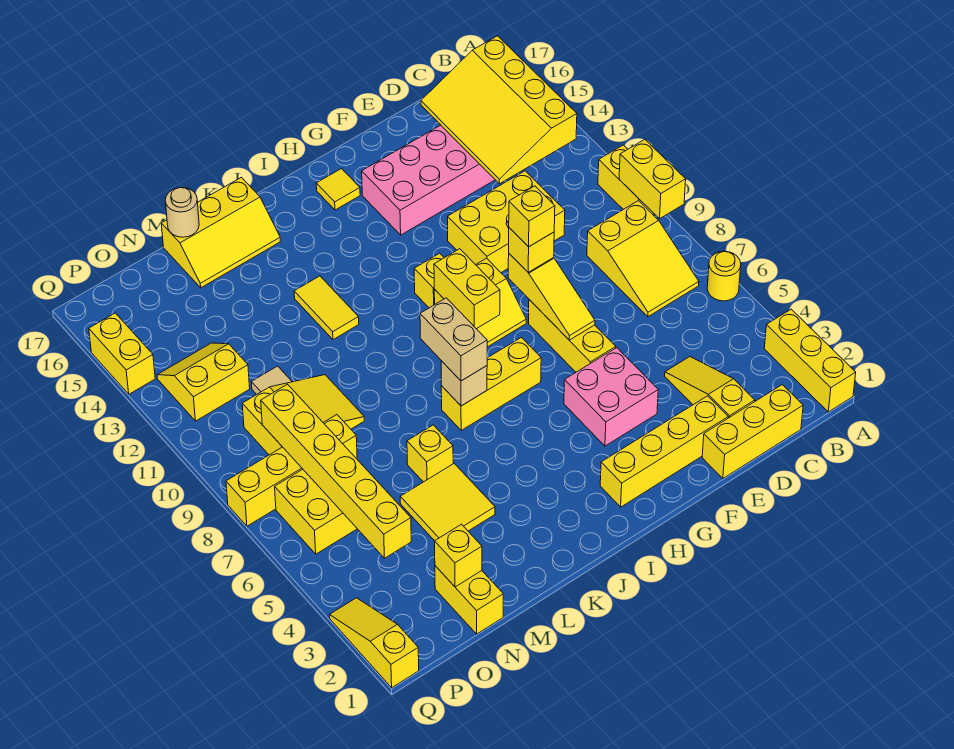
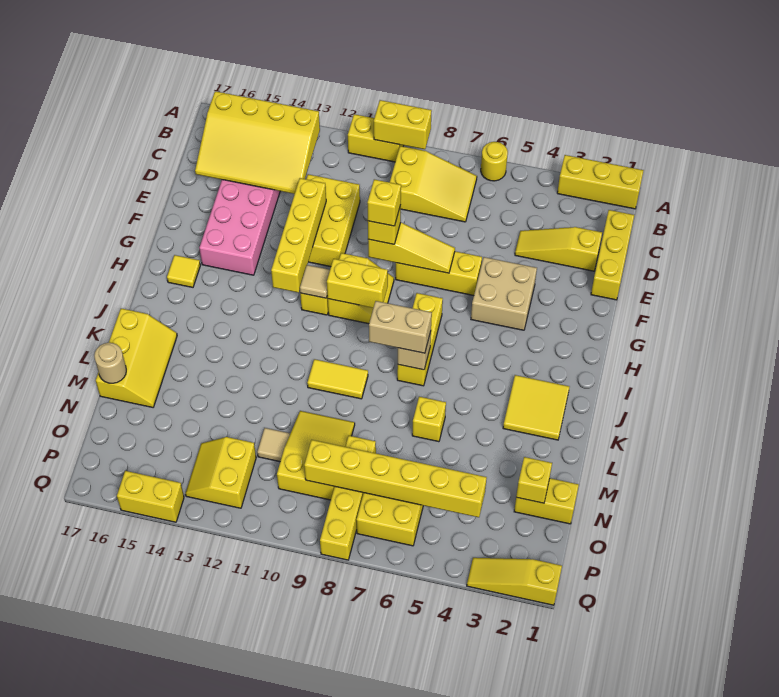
yellow brick E2:H2 level 1 -> yellow brick E12:H12 level 2
pink brick F4:G5 level 1 -> tan brick F4:G5 level 1
none -> tan tile H11 level 2
yellow tile K12:K13 level 1 -> yellow tile K9:K10 level 1
yellow tile L4:M5 level 1 -> yellow tile J2:K3 level 1

